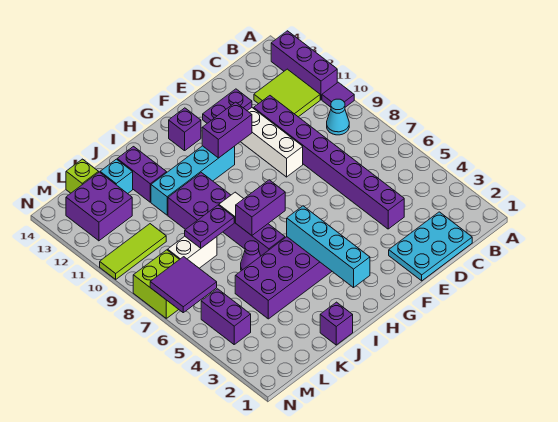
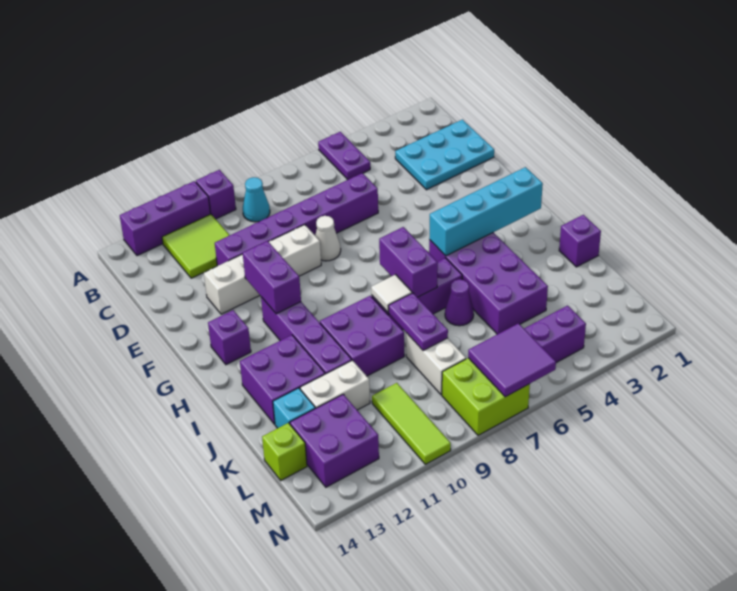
purple tile A10 level 1 -> purple brick A10 level 1
cyan plate C1:E2 level 1 -> cyan plate C1:D3 level 1
purple brick D4:D11 level 1 -> purple brick D6:D11 level 1
none -> white cone E8 level 1
purple plate E12:F12 level 2 -> purple plate A5:B5 level 1
cyan brick G11:J11 level 1 -> purple brick G11:J11 level 1
purple brick J12:J13 level 1 -> purple brick I12:J13 level 1
none -> white brick K11:K12 level 1

